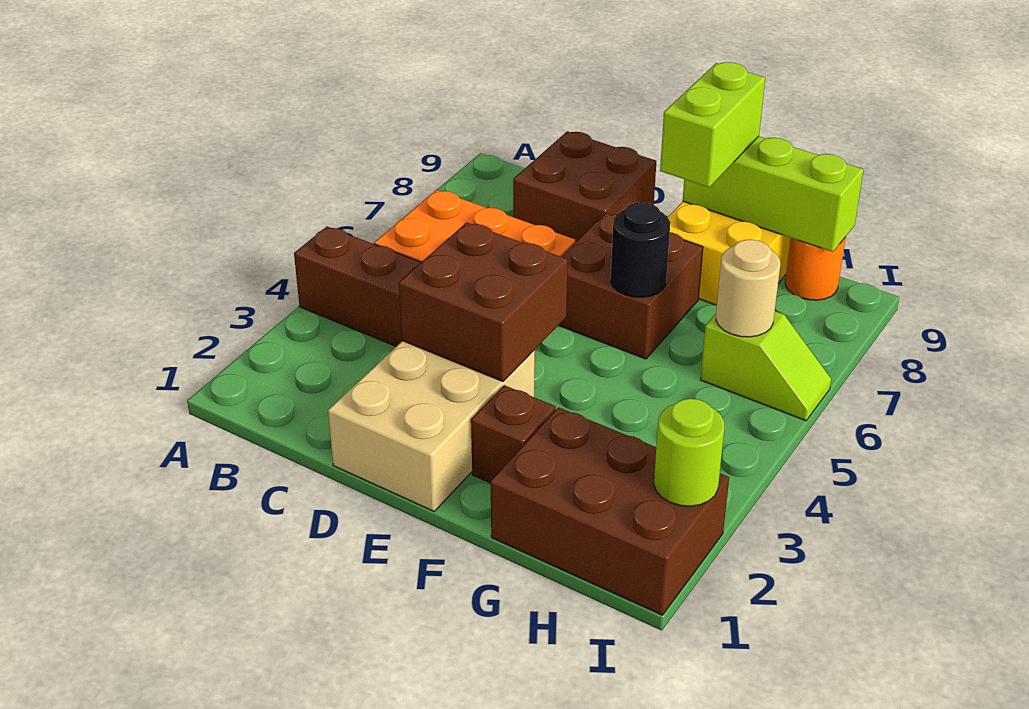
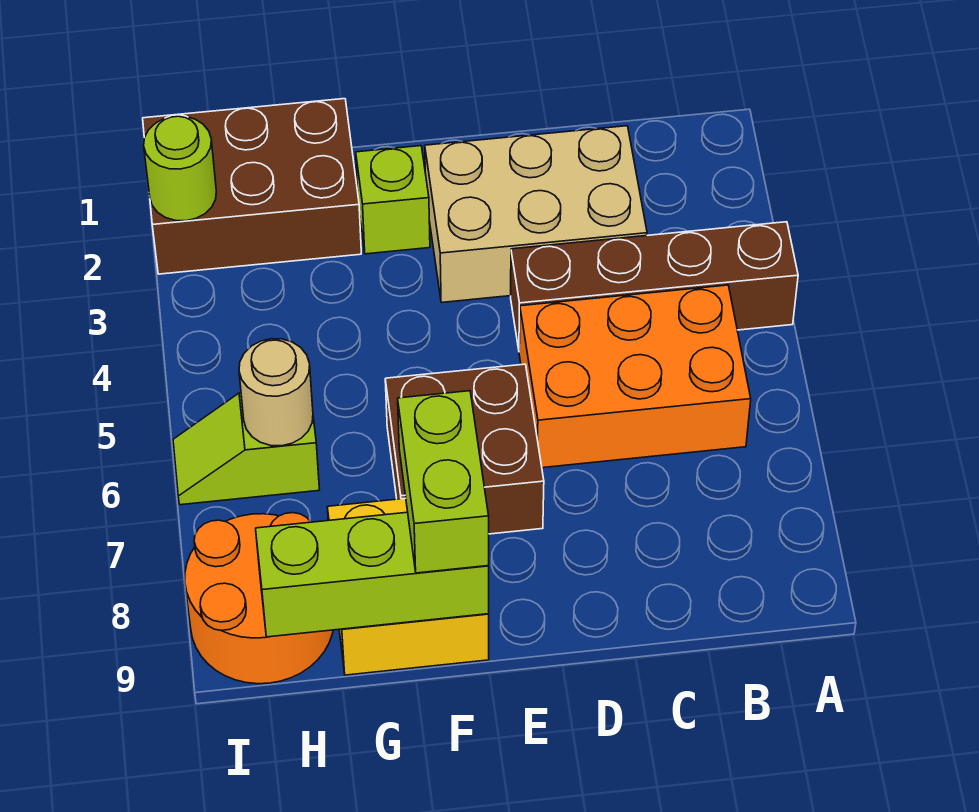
brown brick C8:D9 level 1 -> none
tan brick D1:E3 level 1 -> tan brick C2:E3 level 1
brown brick D3:E4 level 2 -> none
brown brick F2 level 1 -> lime brick F2 level 1
black round brick F6 level 2 -> none
orange round brick H9 level 1 -> orange round brick H8:I9 level 1

